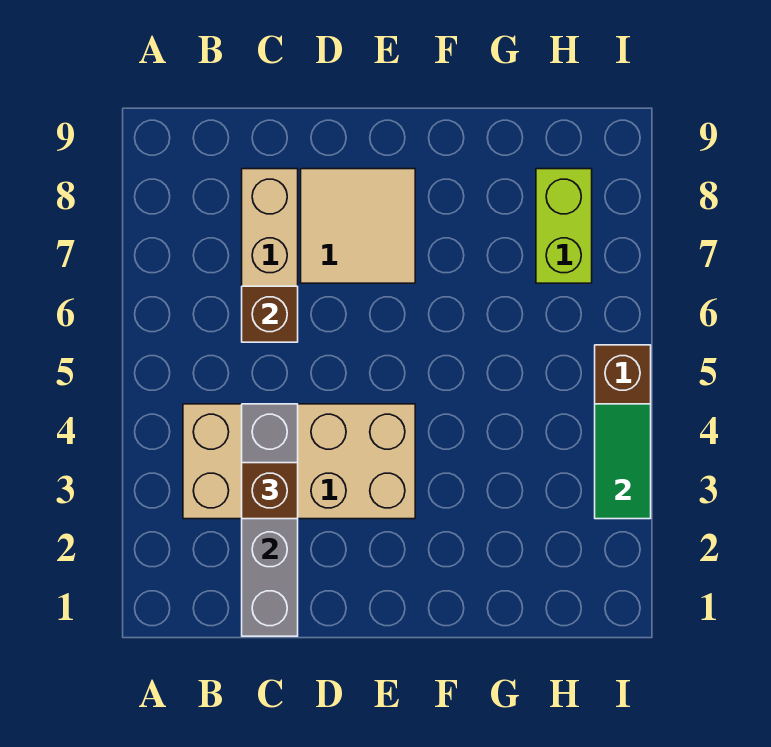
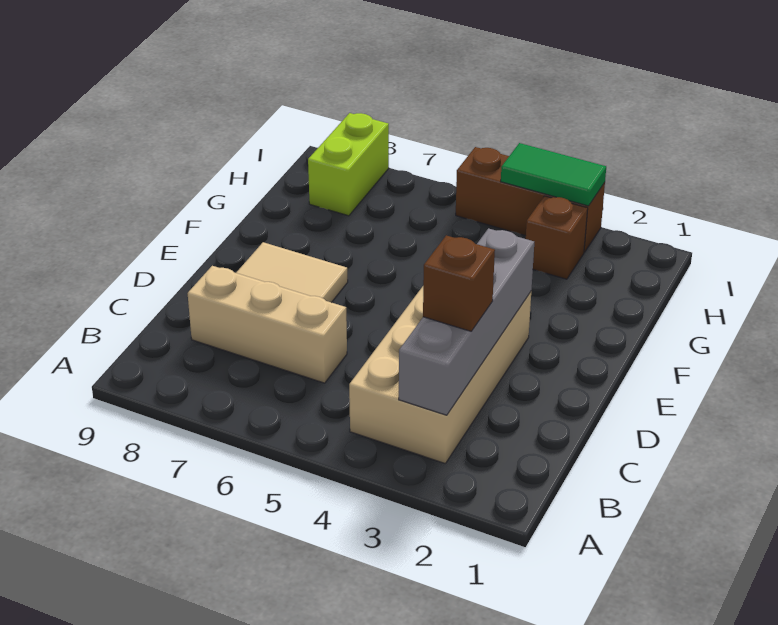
grey brick C1:C4 level 2 -> grey brick B3:E3 level 2
brown brick C6 level 2 -> brown brick H3 level 1
lime brick H7:H8 level 1 -> lime brick H8:I8 level 1

